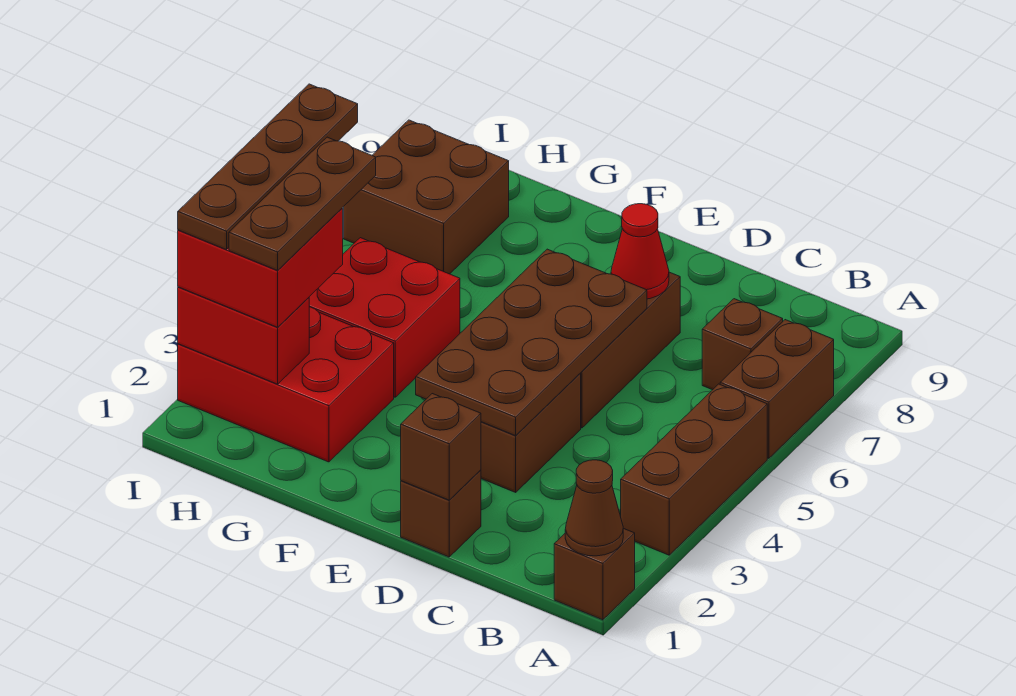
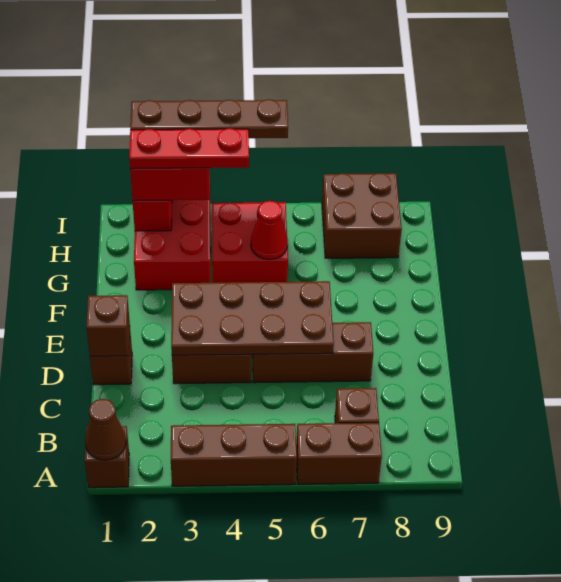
red cone D7 level 2 -> red cone G5 level 2
brown plate H2:H4 level 4 -> red plate H2:H4 level 4

